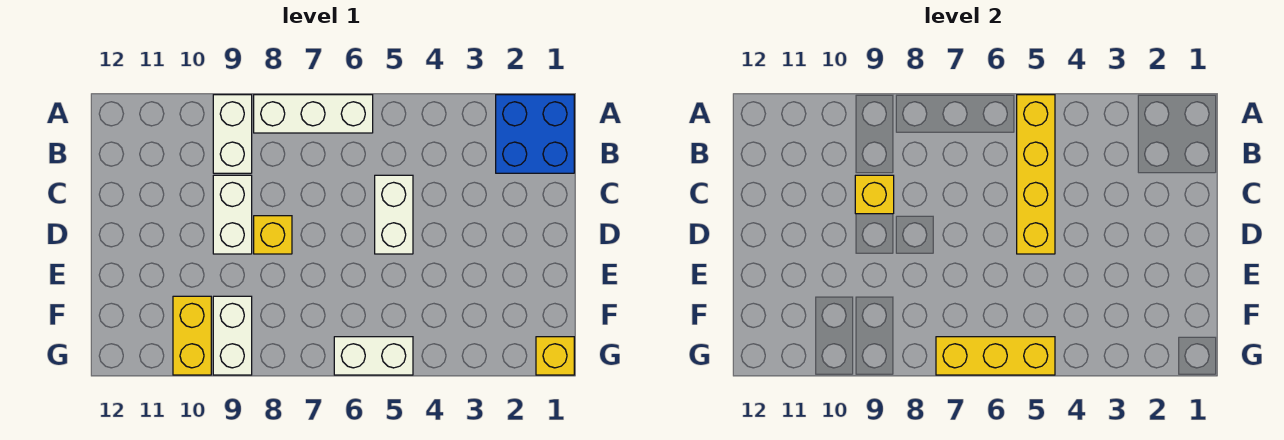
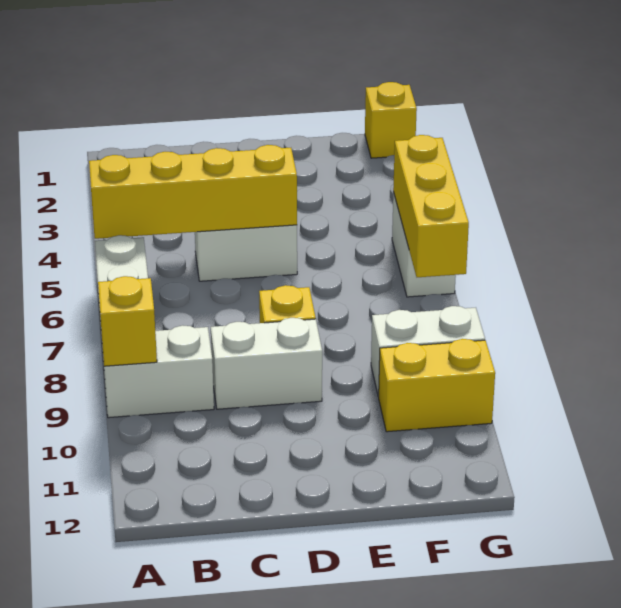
blue brick A1:B2 level 1 -> none
yellow brick C9 level 2 -> yellow brick A9 level 2

